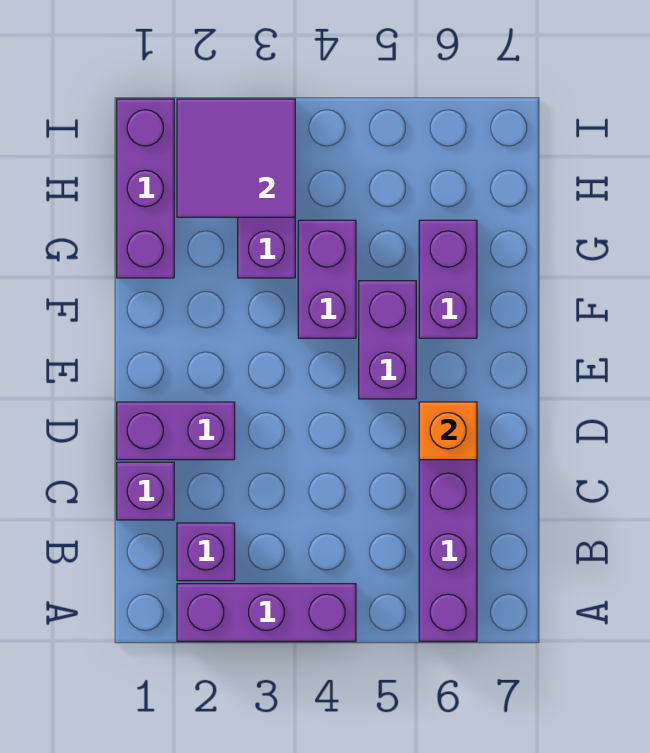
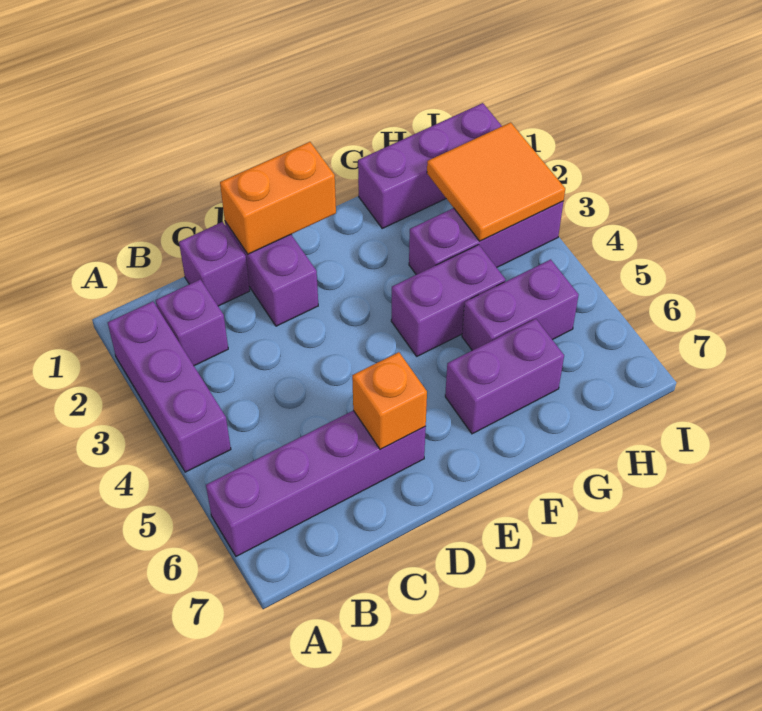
none -> orange brick D1:E1 level 2
purple brick E5:F5 level 1 -> purple brick G5:H5 level 1
purple tile H2:I3 level 2 -> orange tile H2:I3 level 2

